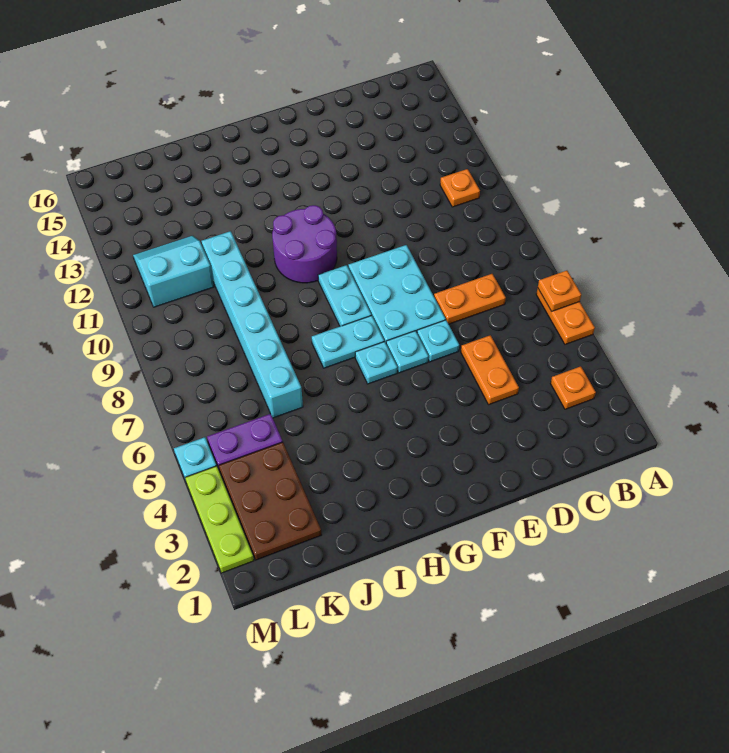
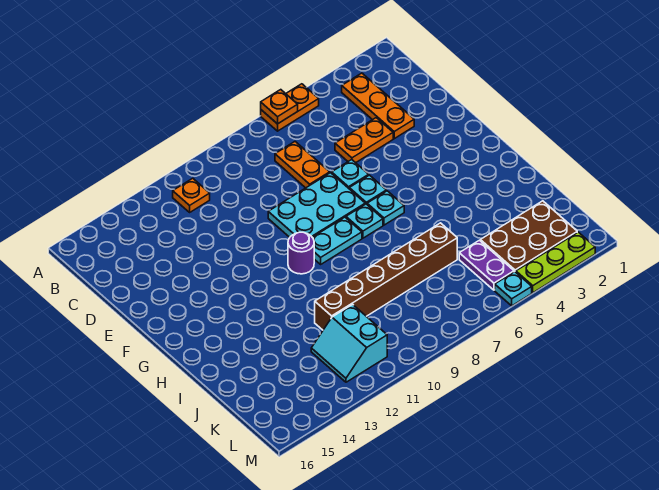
orange plate B3 level 1 -> orange plate B3:D3 level 1
cyan plate G7:H7 level 1 -> cyan plate G7 level 1
purple round brick G10:H11 level 1 -> purple round brick G10 level 1
cyan brick J6:J11 level 1 -> brown brick J6:J11 level 1

